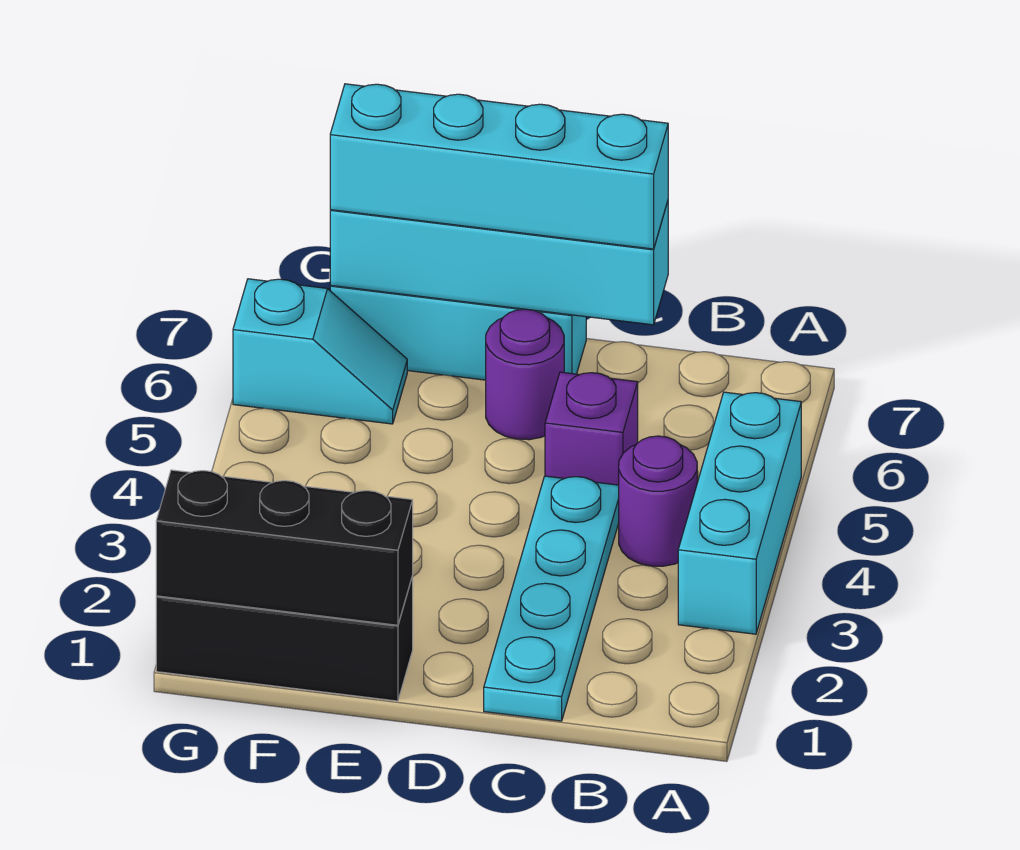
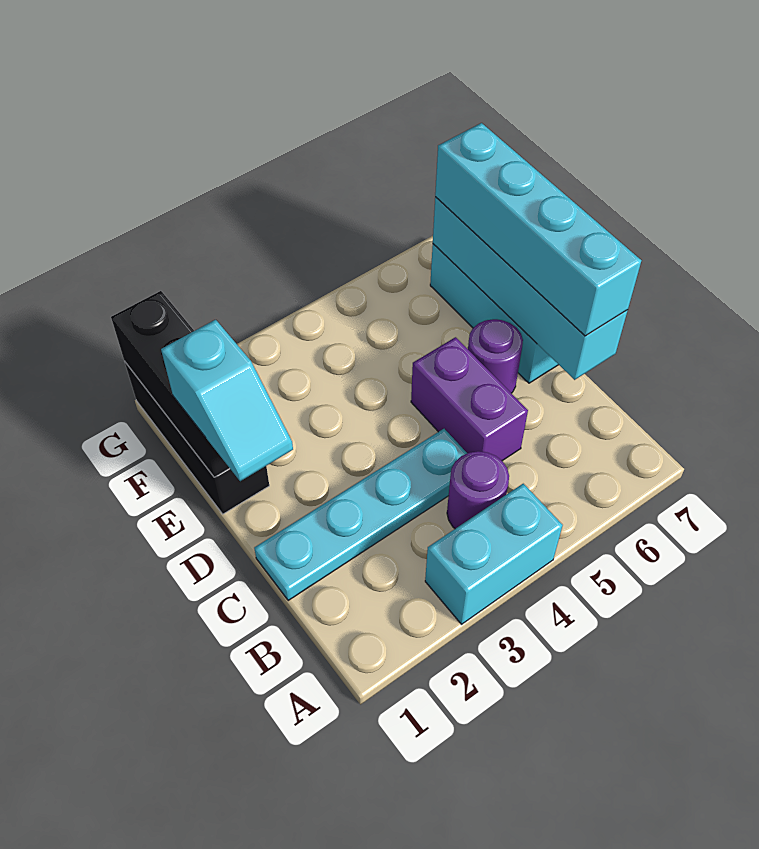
cyan brick A3:A5 level 1 -> cyan brick A3:A4 level 1
purple brick C5 level 1 -> purple brick C5:D5 level 1
cyan slope F6:G6 level 1 top G -> cyan slope D1:E1 level 3 top E

